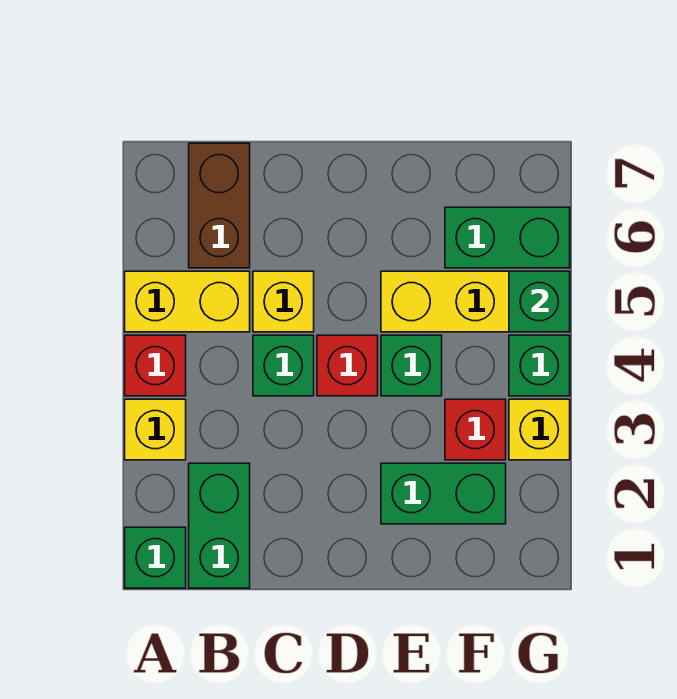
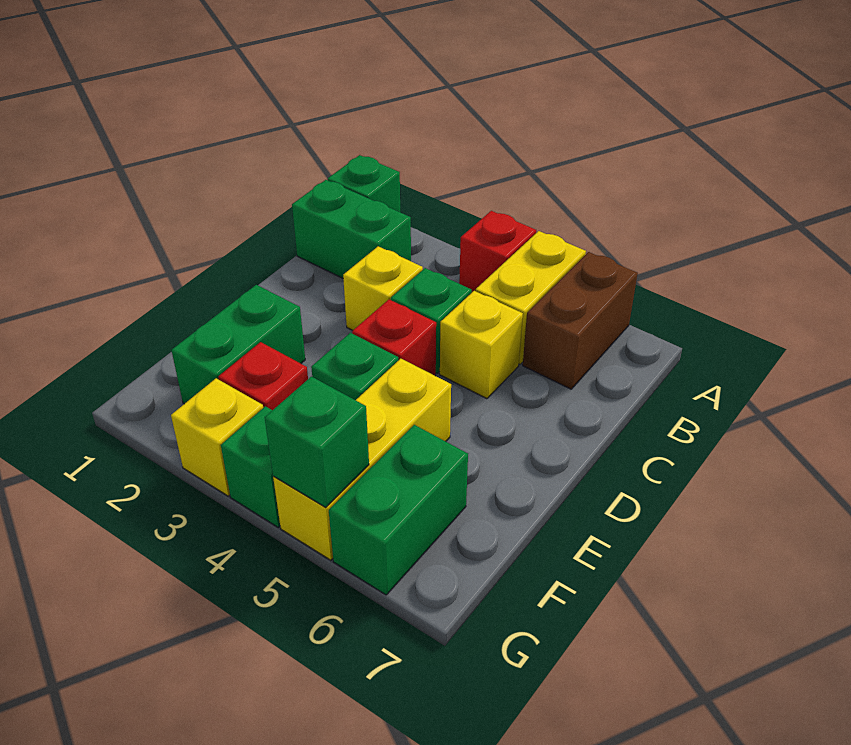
yellow brick A3 level 1 -> yellow brick C3 level 1
brown brick B6:B7 level 1 -> brown brick A6:B6 level 1

